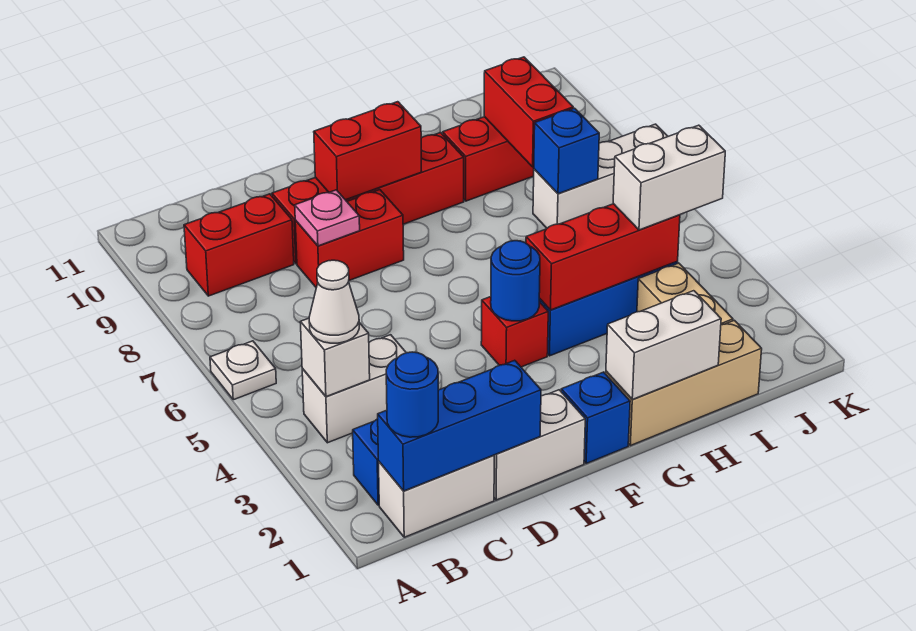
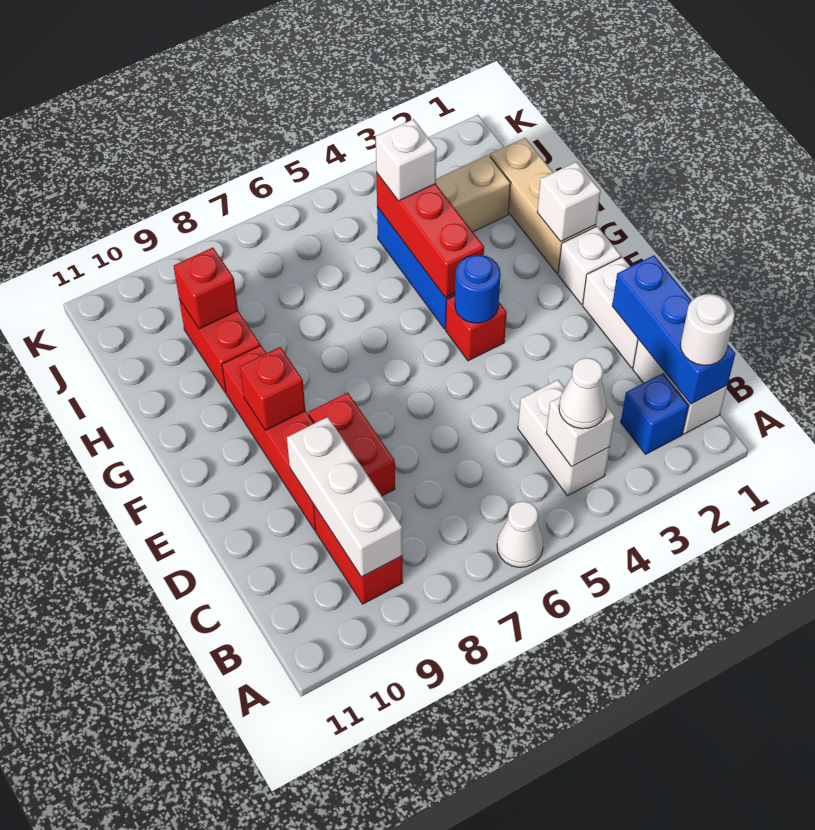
white plate A6 level 1 -> white cone A6 level 1
blue round brick B1 level 3 -> white round brick B1 level 3
pink plate D8 level 2 -> none
red brick E9:F9 level 2 -> red brick F9 level 2
blue brick F1 level 1 -> white brick F1 level 1
white brick G1:H1 level 2 -> white brick G1 level 2
white brick I4:J4 level 3 -> white brick I4 level 3
white brick I7:K7 level 1 -> white brick B9:D9 level 2
blue brick I7 level 2 -> none
red brick I8:I9 level 2 -> red brick I9 level 2

